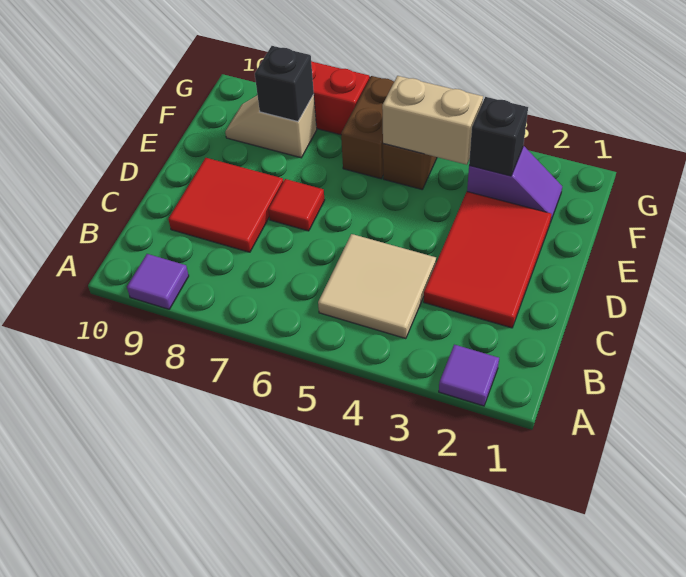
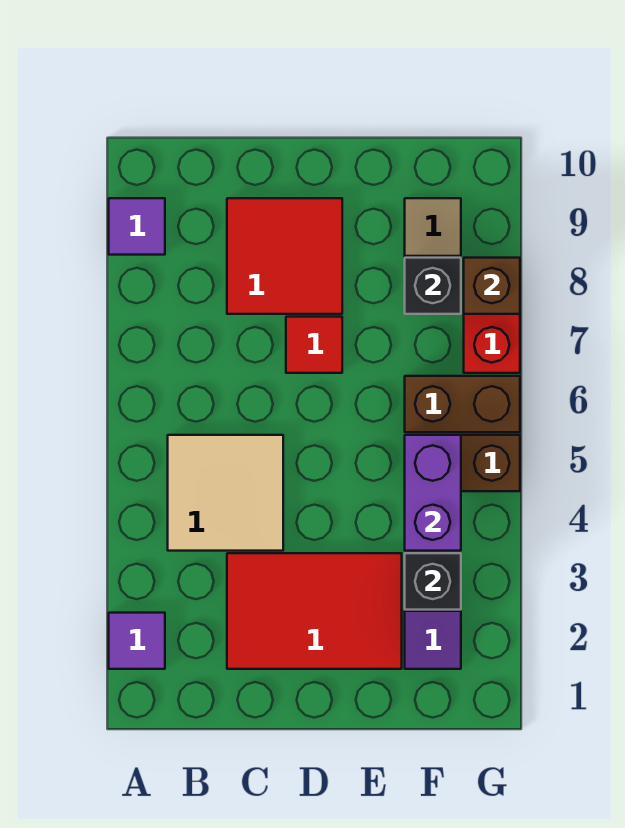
tan brick F4:F5 level 2 -> purple brick F4:F5 level 2
none -> brown brick G8 level 2

